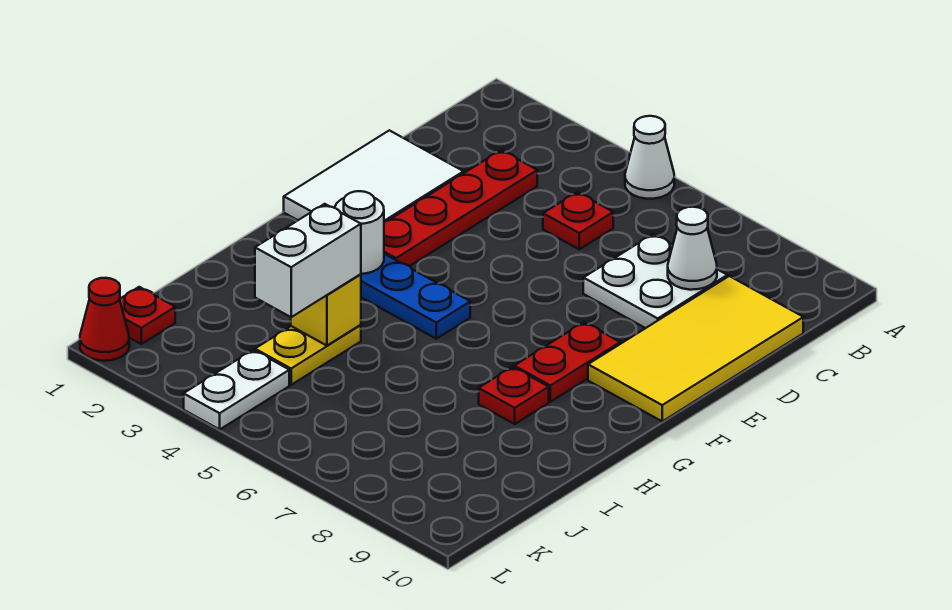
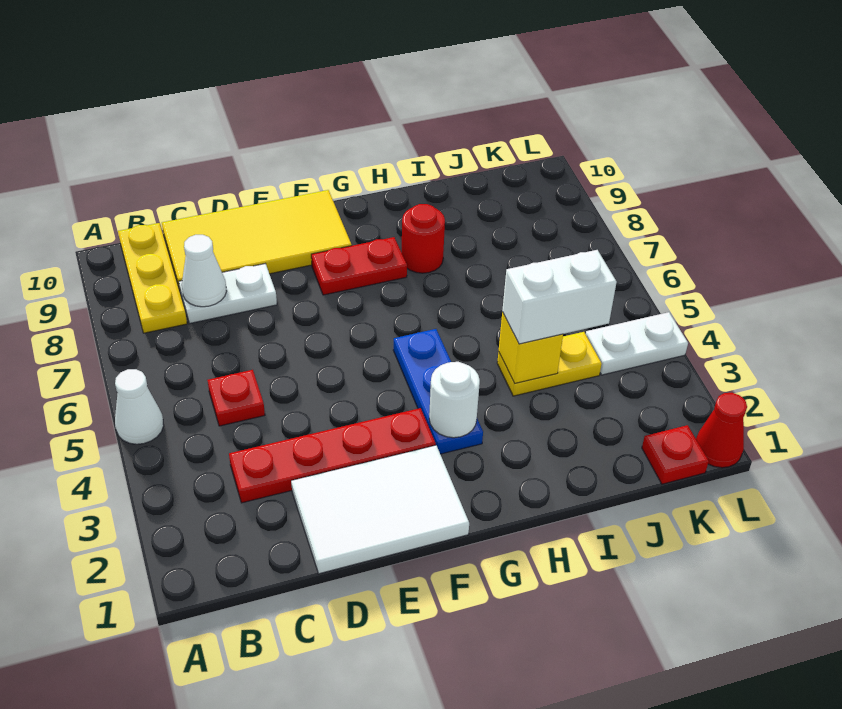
none -> yellow plate B8:B10 level 1
white plate C7:D8 level 1 -> white plate C8:D8 level 1
red plate H8 level 1 -> red round brick H8 level 1

